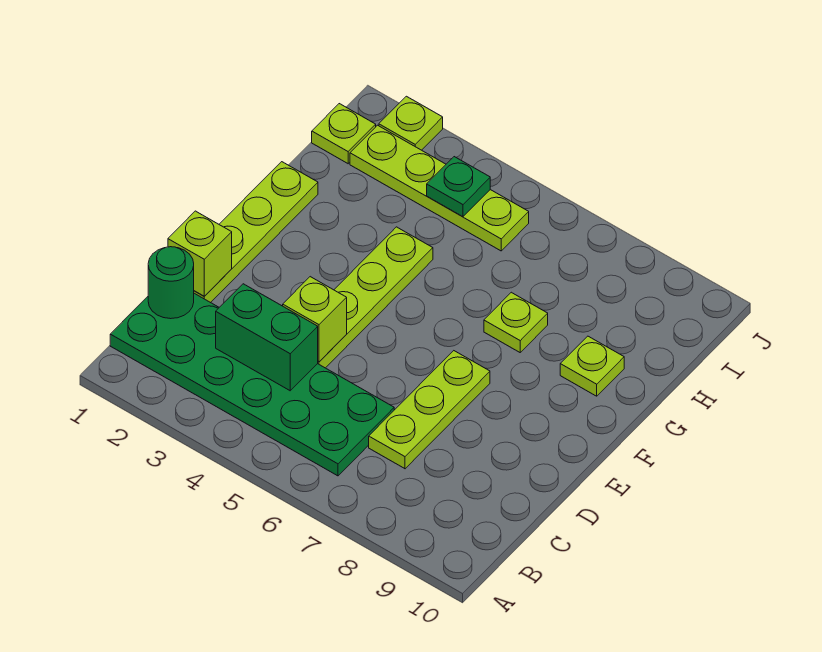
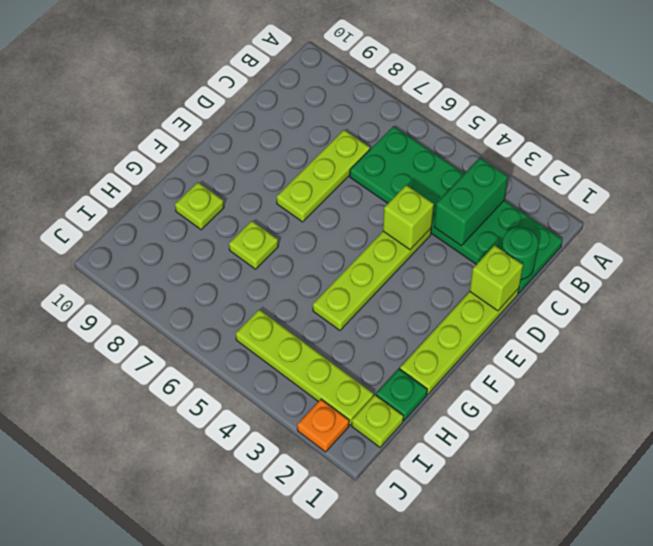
green brick C3:C4 level 2 -> green brick B3:C3 level 2
green plate I4 level 2 -> green plate H1 level 1
lime plate J2 level 1 -> orange plate J2 level 1

